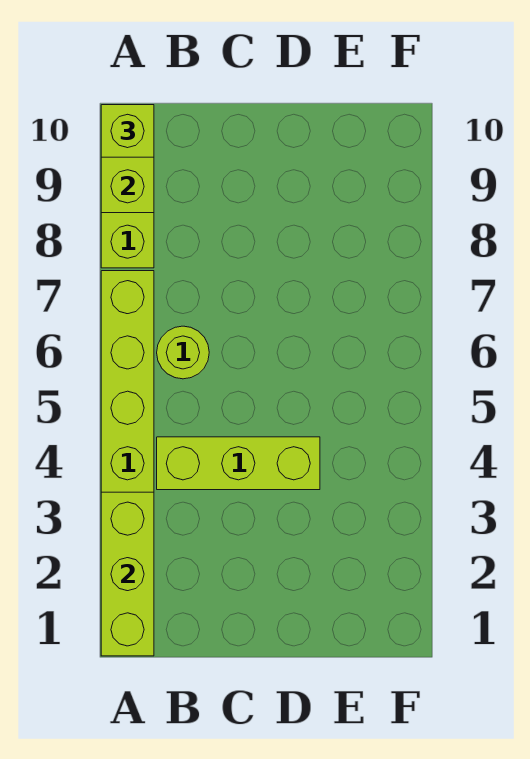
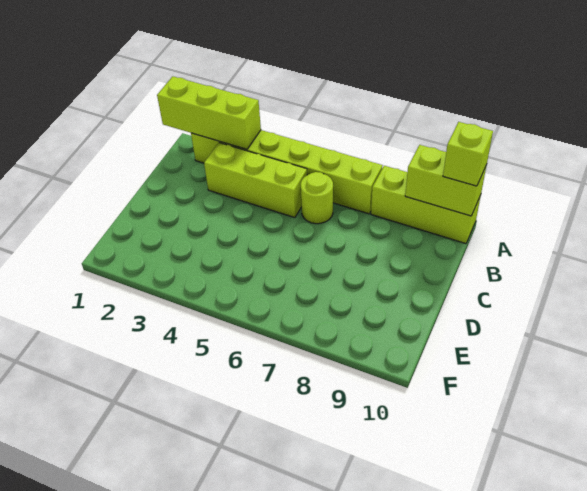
lime brick B4:D4 level 1 -> lime brick B3:B5 level 1

